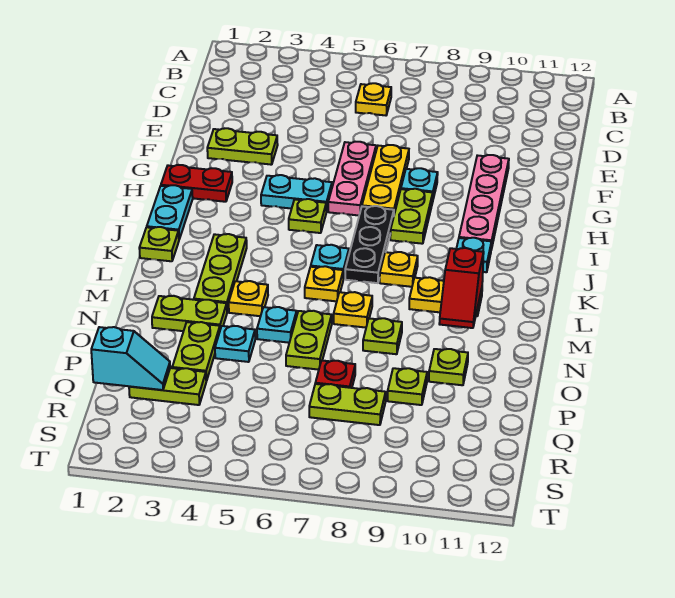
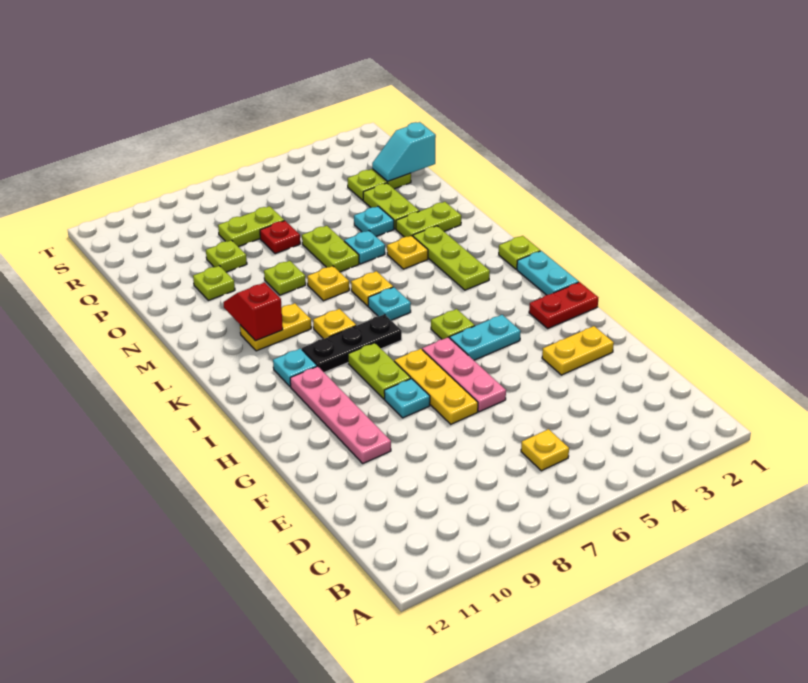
lime plate F2:F3 level 1 -> yellow plate F2:F3 level 1
black plate I7:K7 level 1 -> black plate J7:J9 level 1

